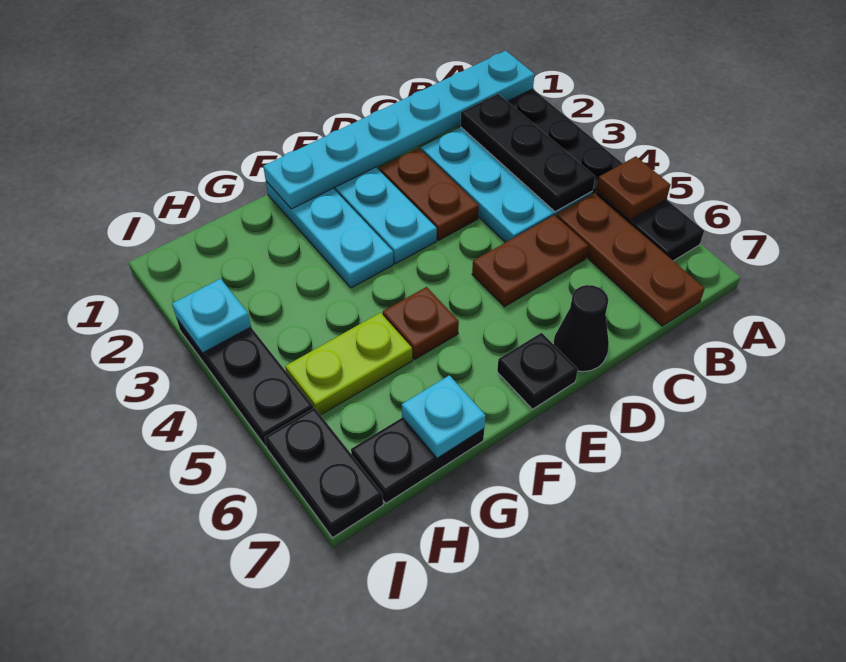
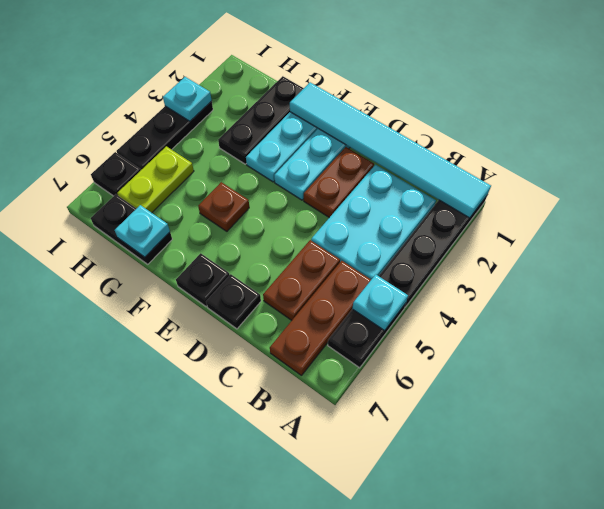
cyan plate A1:F1 level 2 -> cyan tile A1:F1 level 2
brown plate A5 level 2 -> cyan plate A5 level 2
black plate B2:B4 level 2 -> black plate G1:G3 level 1
brown plate C5:D5 level 1 -> brown plate C5:C6 level 1
black cone D7 level 1 -> black plate D7 level 1
lime plate G5:H5 level 1 -> lime plate H5:H6 level 1
black plate I6:I7 level 1 -> black plate I6 level 1

